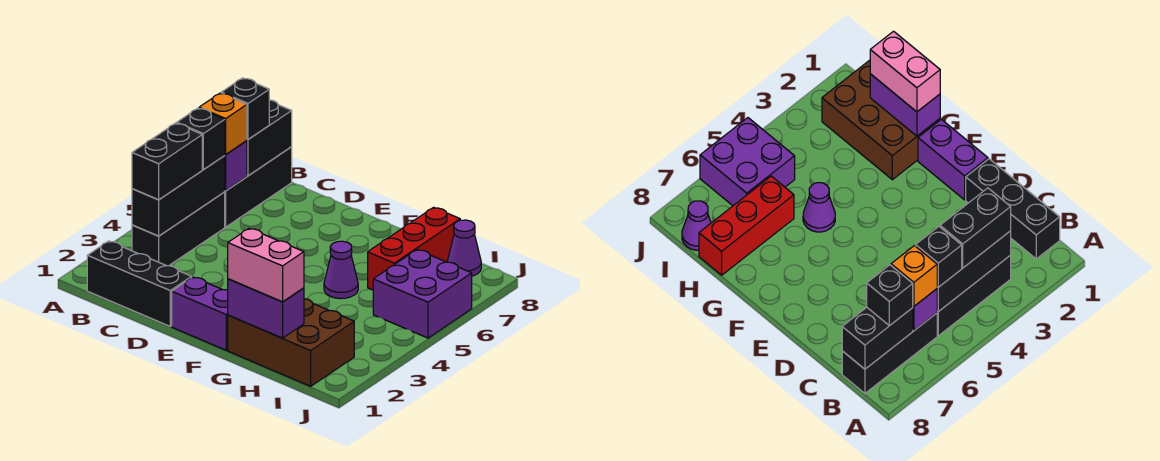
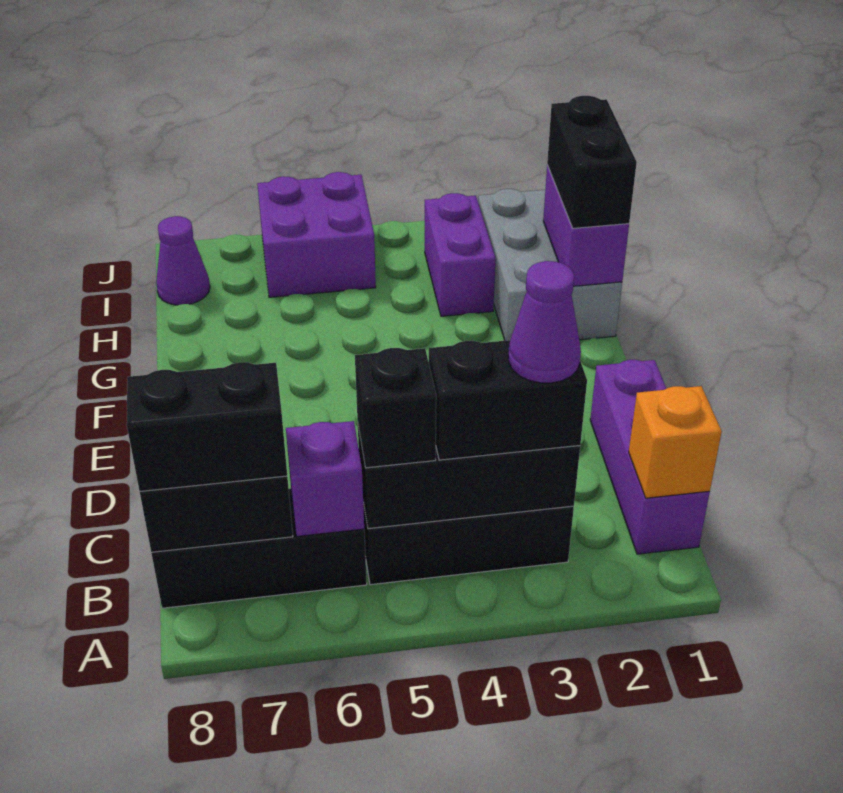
black brick B1:D1 level 1 -> purple brick B1:D1 level 1
orange brick B6 level 3 -> orange brick B1 level 2
black brick B7 level 3 -> black brick B7:B8 level 3
purple brick E1:F1 level 1 -> purple brick H3:I3 level 1
brown brick G1:I2 level 1 -> grey brick G1:I2 level 1
pink brick G1:H1 level 3 -> black brick G1:H1 level 3
purple cone G5 level 1 -> purple cone B3 level 4
red brick H6:H8 level 1 -> none

